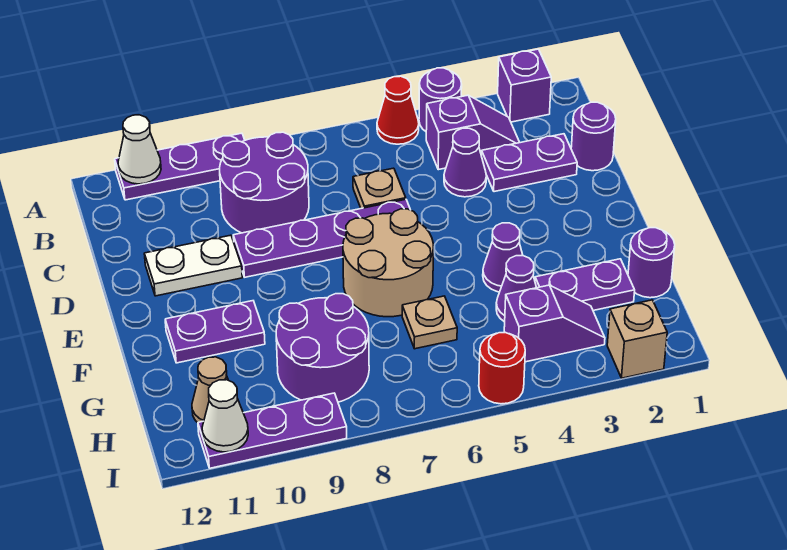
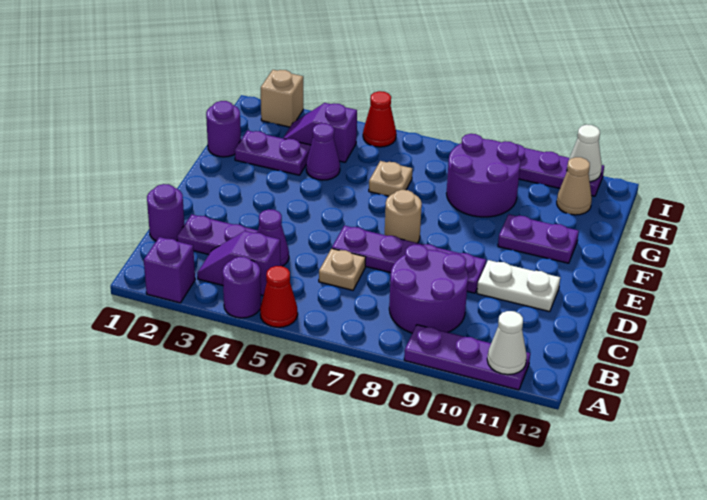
tan round brick E6:F7 level 1 -> tan round brick E7 level 1
purple cone F4 level 1 -> none
red round brick I5 level 1 -> red cone I5 level 1

